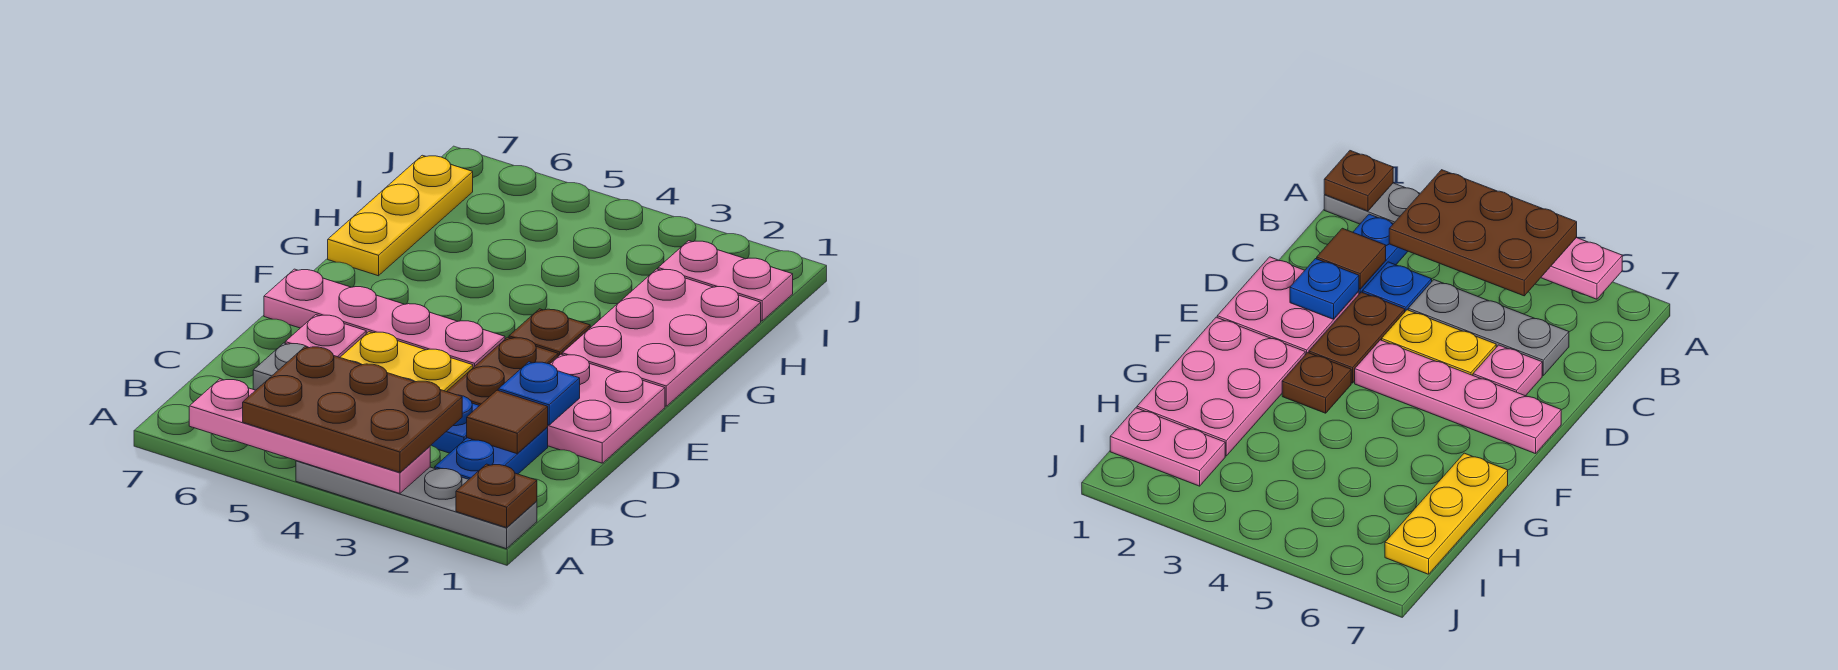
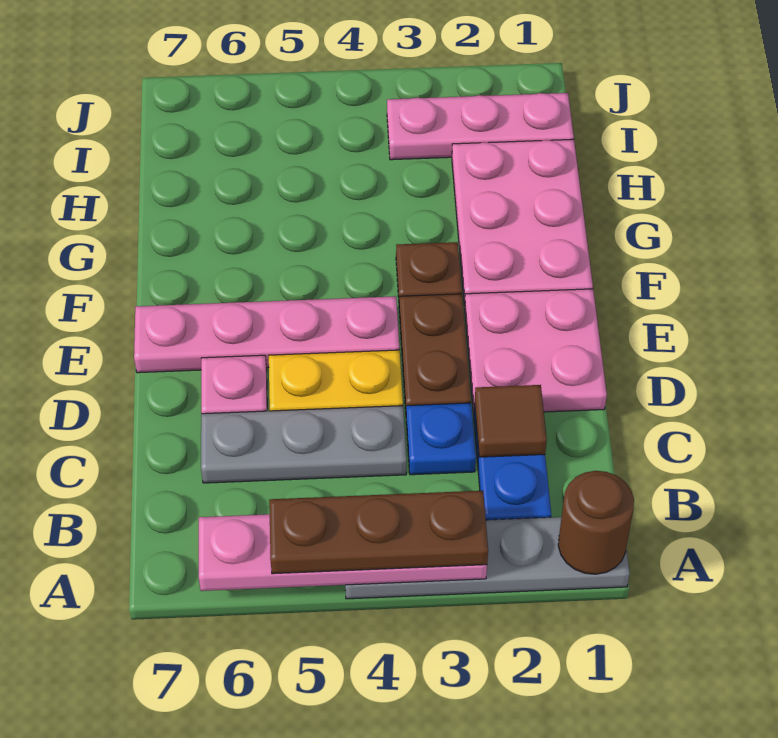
brown plate A1 level 2 -> brown round brick A1 level 2
brown plate A3:B5 level 3 -> brown plate A3:A5 level 3
blue plate D2 level 2 -> none
yellow plate G7:I7 level 1 -> none
pink plate I1:I2 level 1 -> pink plate I1:I3 level 1

